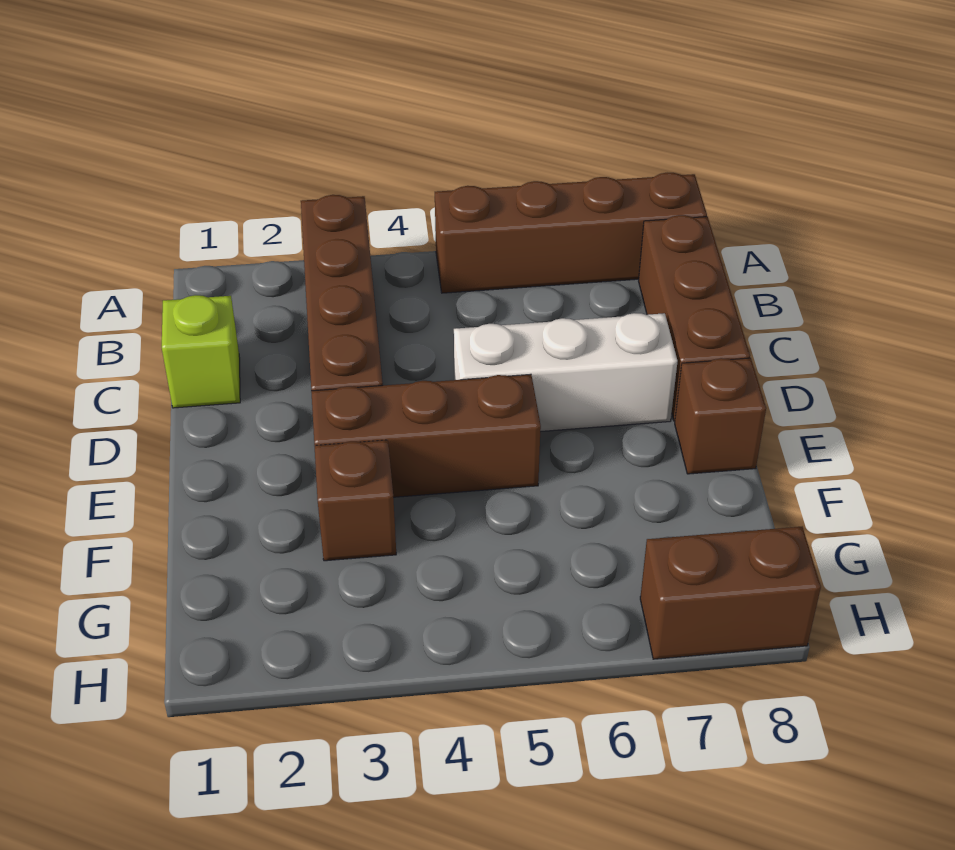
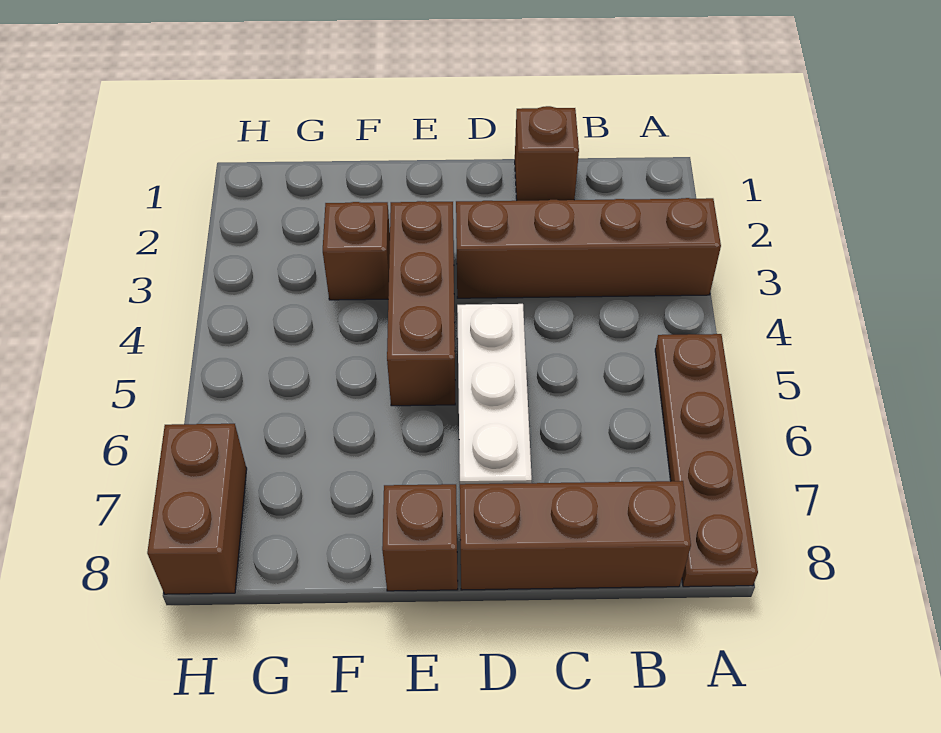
brown brick A5:A8 level 1 -> brown plate A5:A8 level 1
lime brick C1 level 1 -> brown brick C1 level 1

